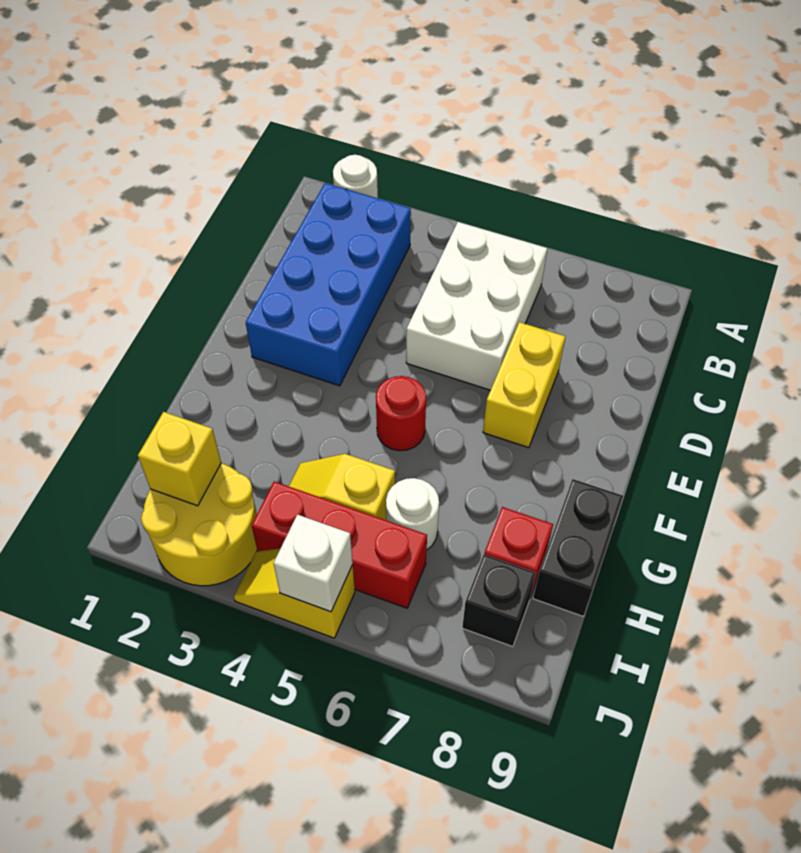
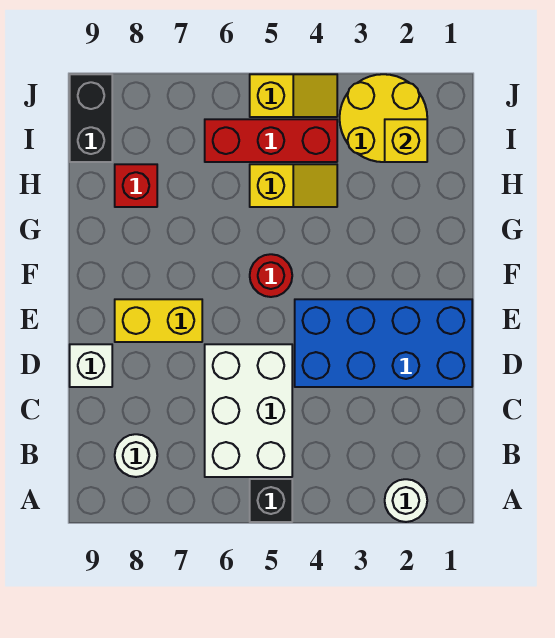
blue brick B2:E3 level 1 -> blue brick D1:E4 level 1
yellow brick D7:E7 level 1 -> yellow brick E7:E8 level 1
black brick G9:H9 level 1 -> black brick I9:J9 level 1
white round brick H6 level 1 -> white round brick B8 level 1
black brick I8 level 1 -> black brick A5 level 1
white brick J5 level 2 -> white brick D9 level 1

